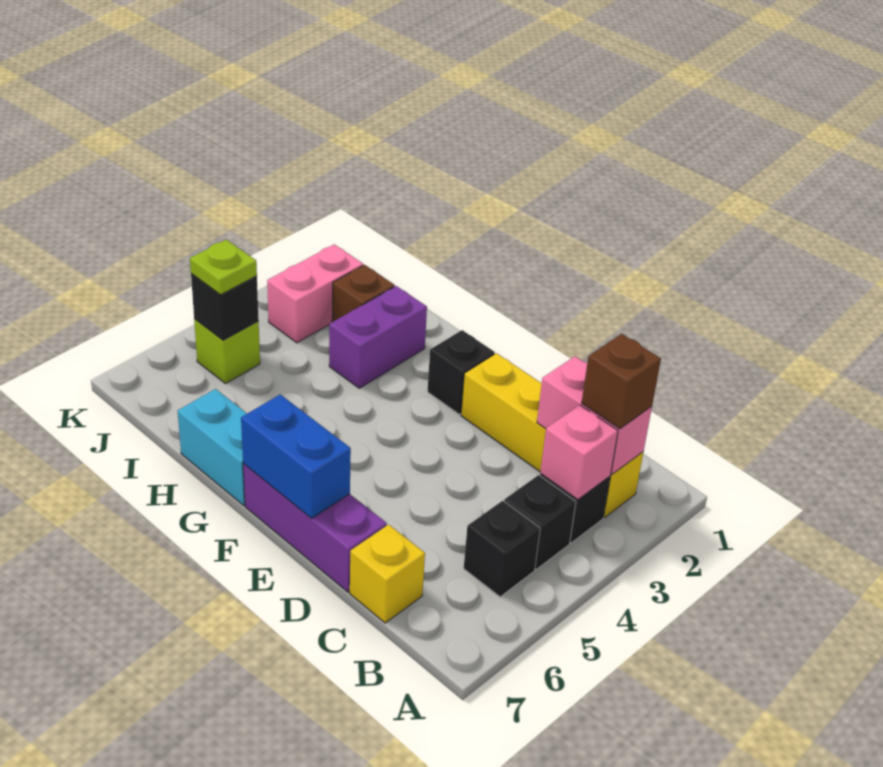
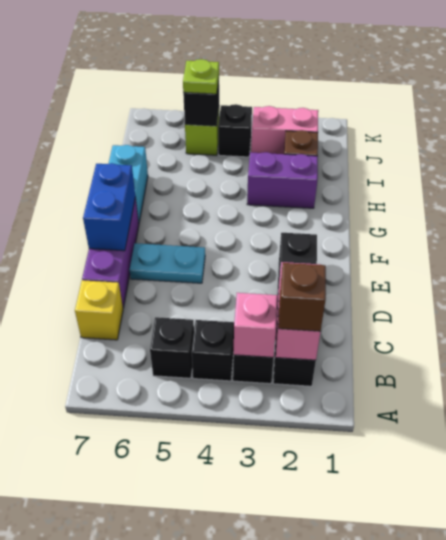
yellow brick B2:E2 level 1 -> black brick B2:E2 level 1
none -> cyan plate E5:E6 level 1
black brick F2 level 1 -> black brick J4 level 1

